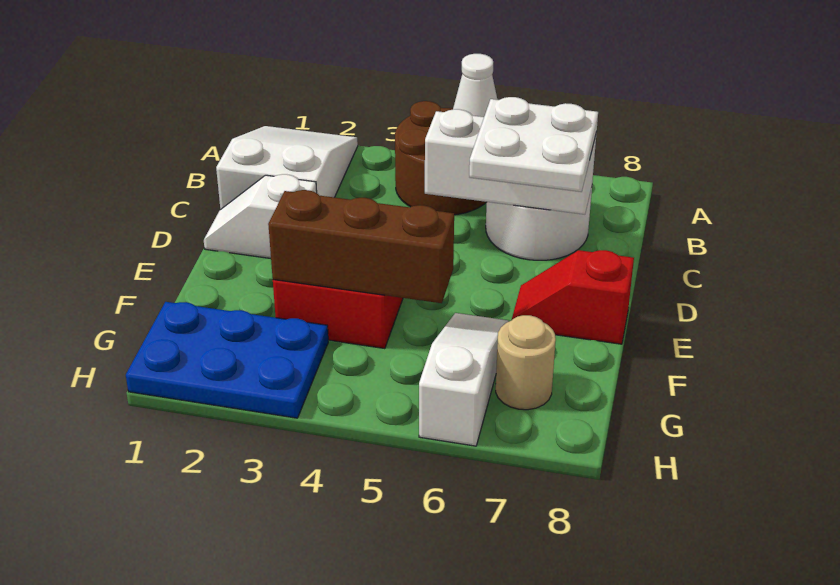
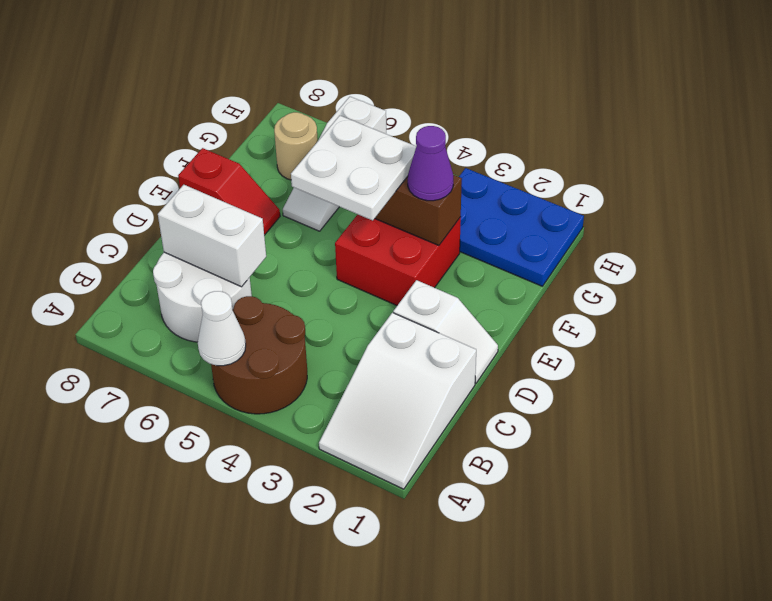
white brick C5:C7 level 2 -> white brick C6:C7 level 2
white plate C6:D7 level 3 -> white plate E4:F5 level 3
none -> purple cone F3 level 3

